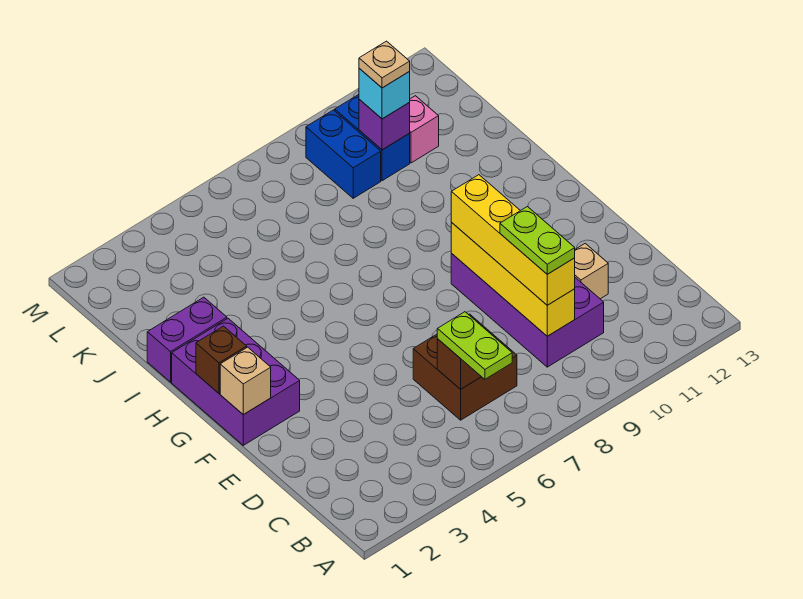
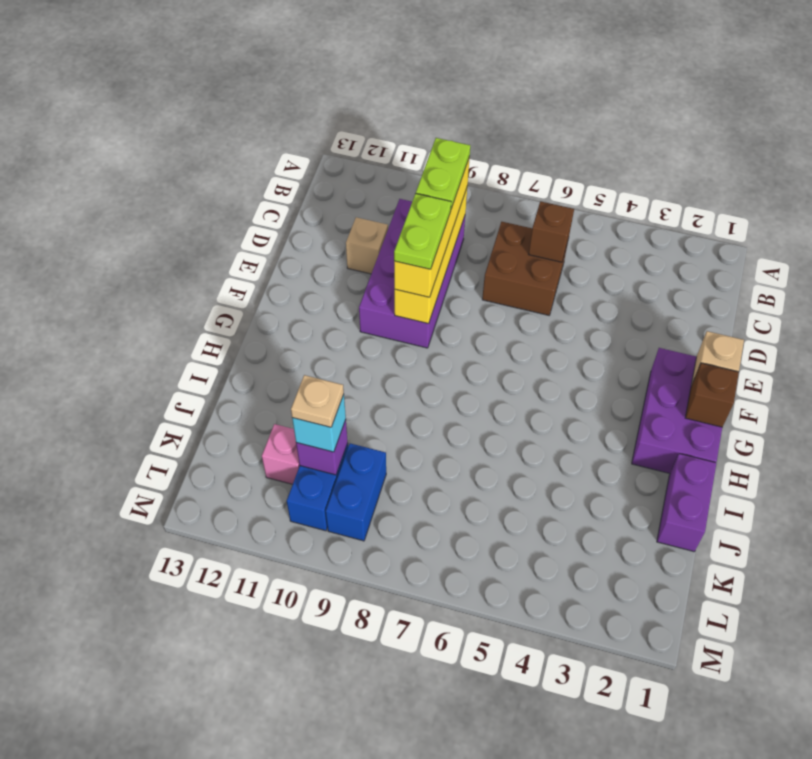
lime plate B6:C6 level 3 -> lime plate E9:F9 level 4
purple brick I1:I2 level 1 -> purple brick I1:J1 level 1

